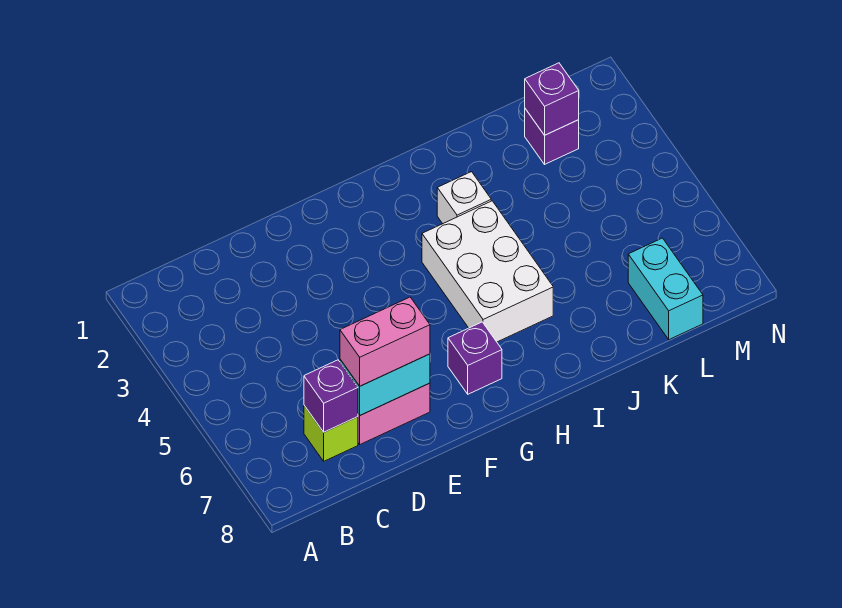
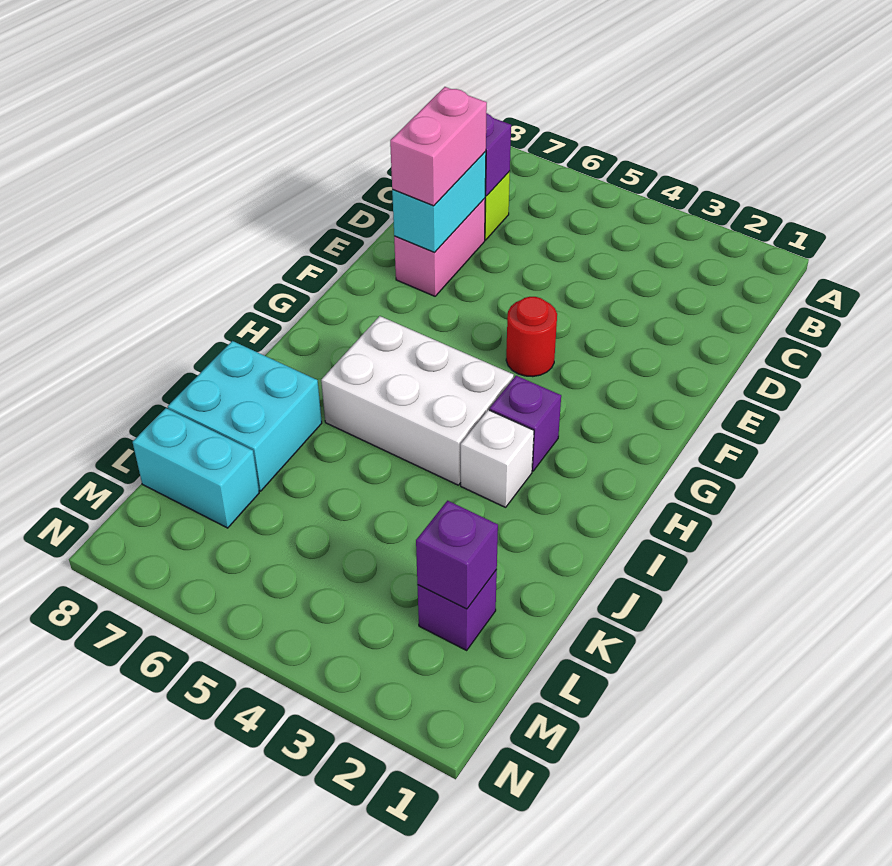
none -> red round brick F4 level 1
purple brick G7 level 1 -> purple brick H3 level 1
none -> cyan brick J7:K8 level 1

